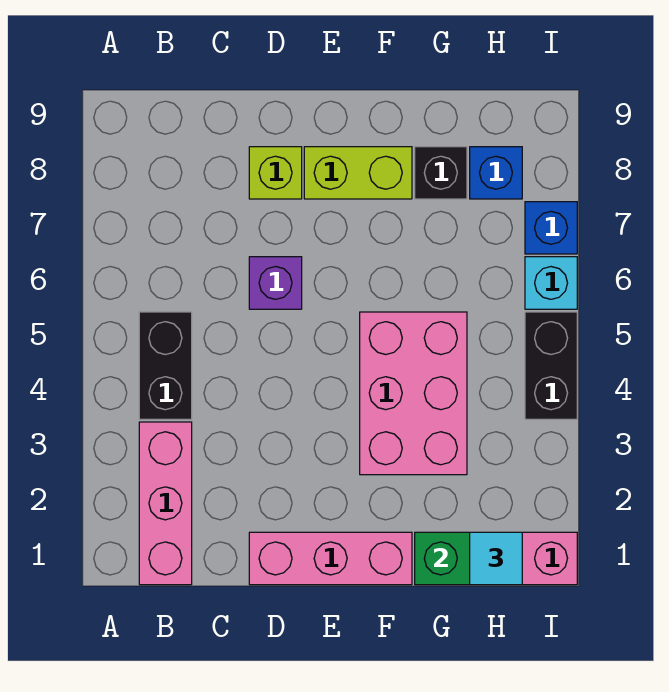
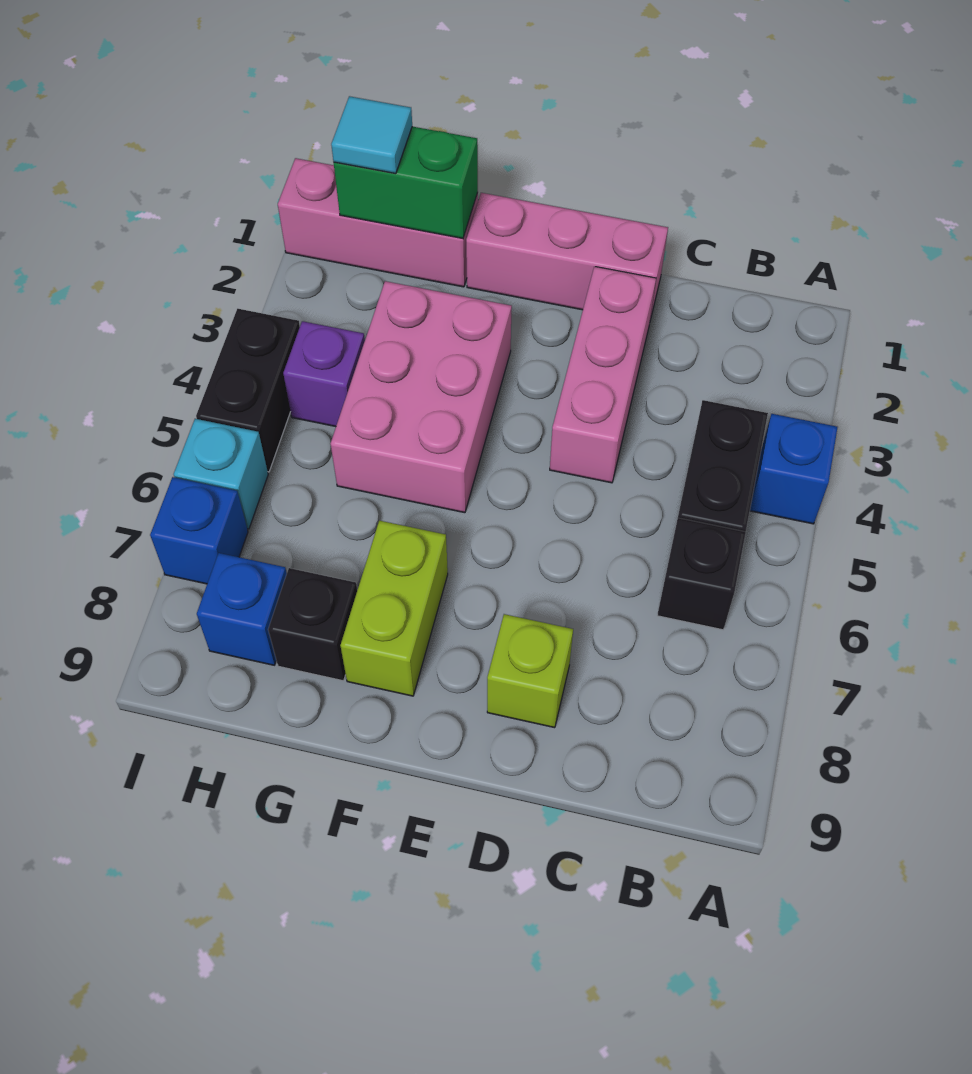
none -> blue brick A4 level 1
pink brick B1:B3 level 1 -> pink brick D2:D4 level 1
none -> black brick B6 level 1
purple brick D6 level 1 -> purple brick H4 level 1
lime brick E8:F8 level 1 -> lime brick F7:F8 level 1

